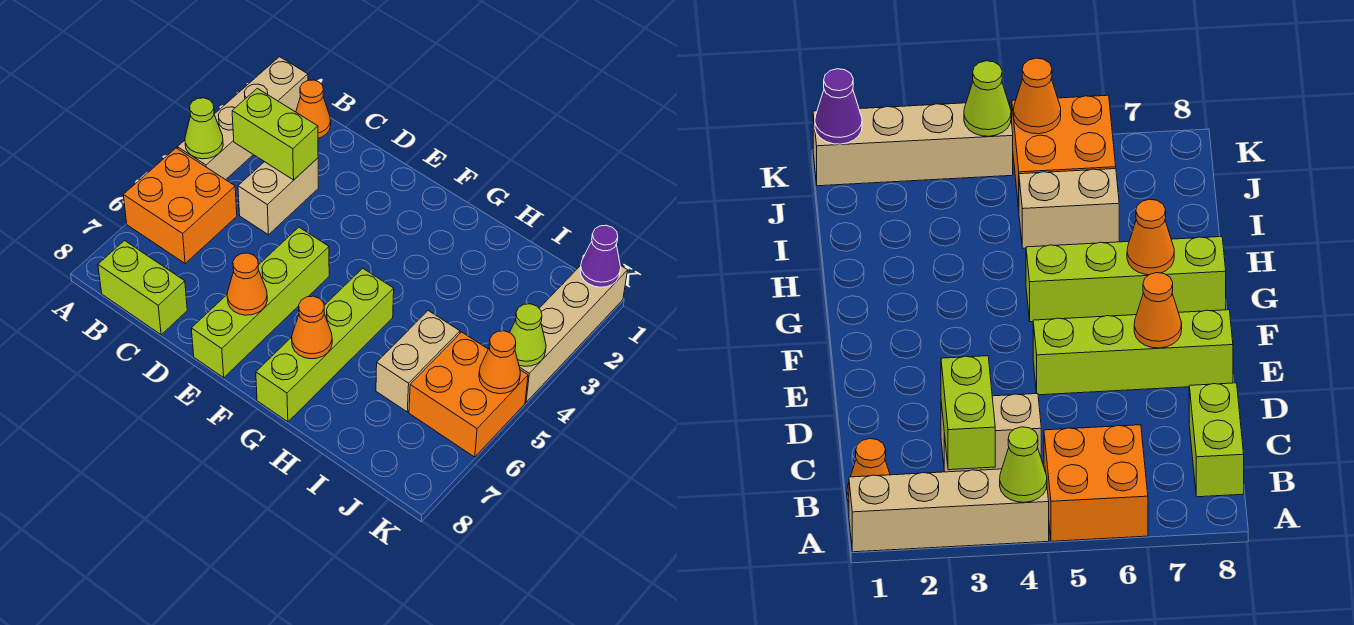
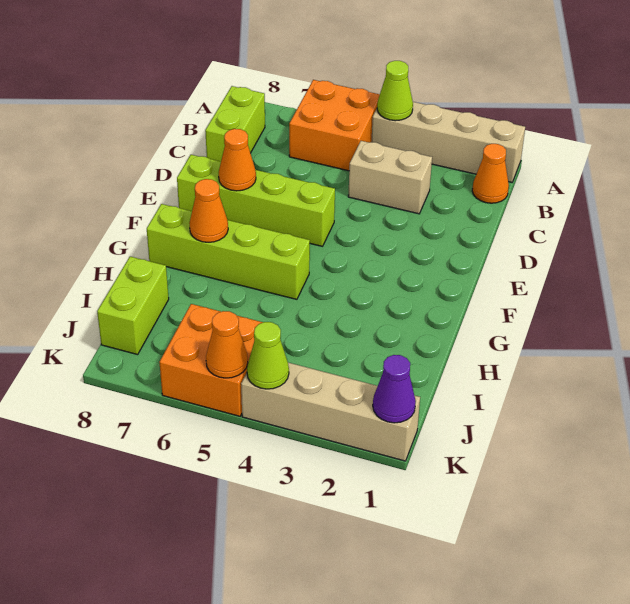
lime brick B3:C3 level 2 -> lime brick I8:J8 level 1
tan brick I5:I6 level 1 -> none

